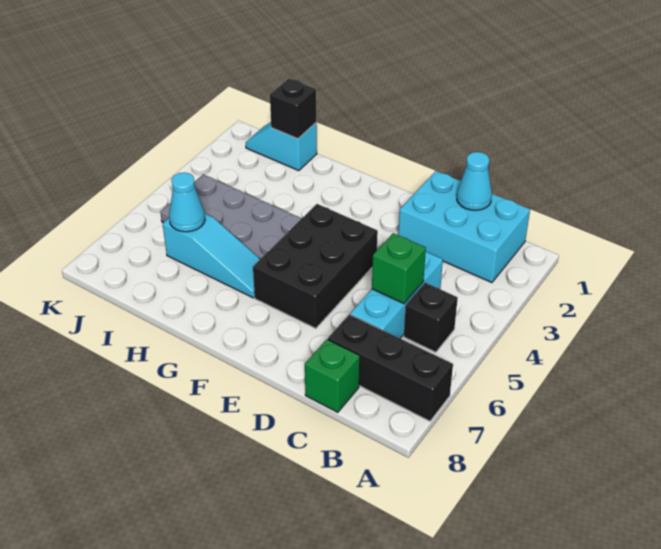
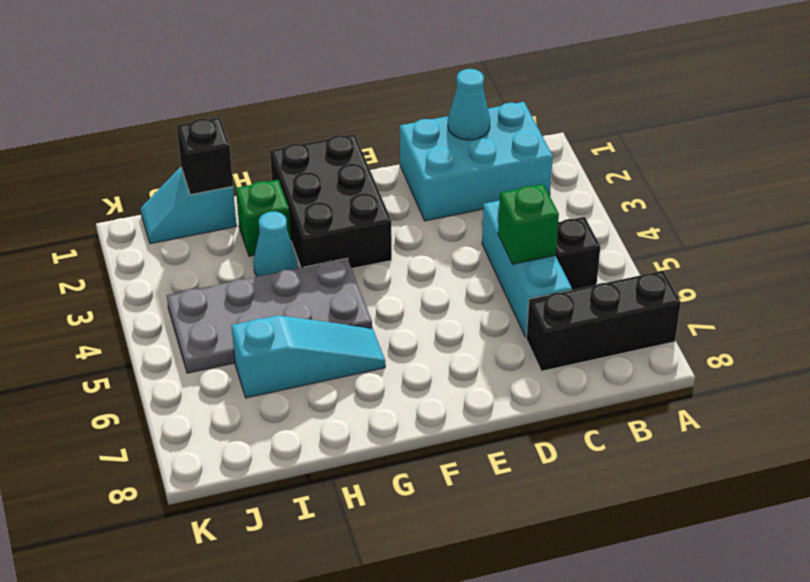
green brick C8 level 1 -> green brick H2 level 1
black brick E4:F6 level 1 -> black brick F1:G3 level 1
cyan cone I6 level 2 -> cyan cone H3 level 1

